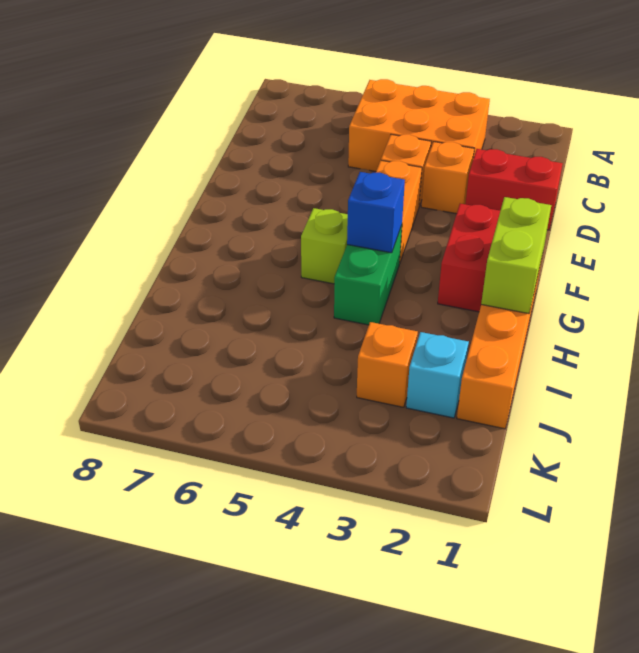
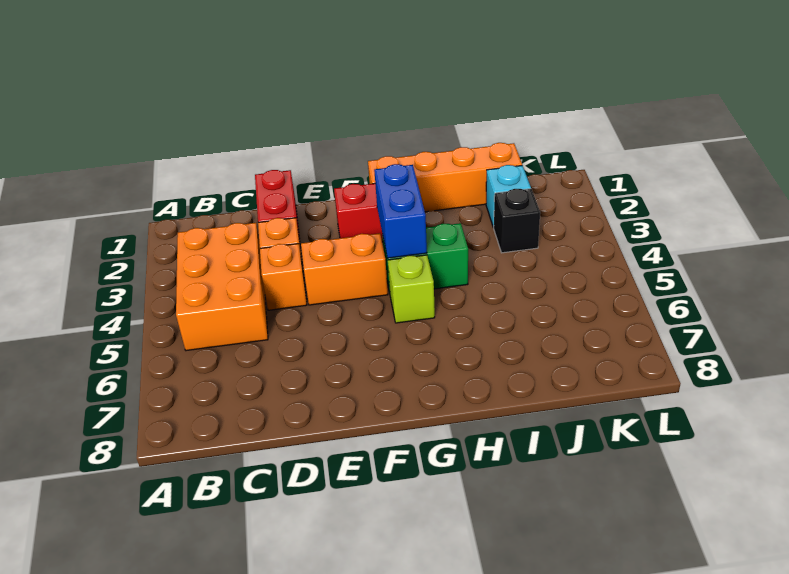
lime brick G1:H1 level 2 -> none
blue brick G4 level 2 -> blue brick G3:G4 level 2
orange brick J3 level 1 -> black brick J3 level 1

